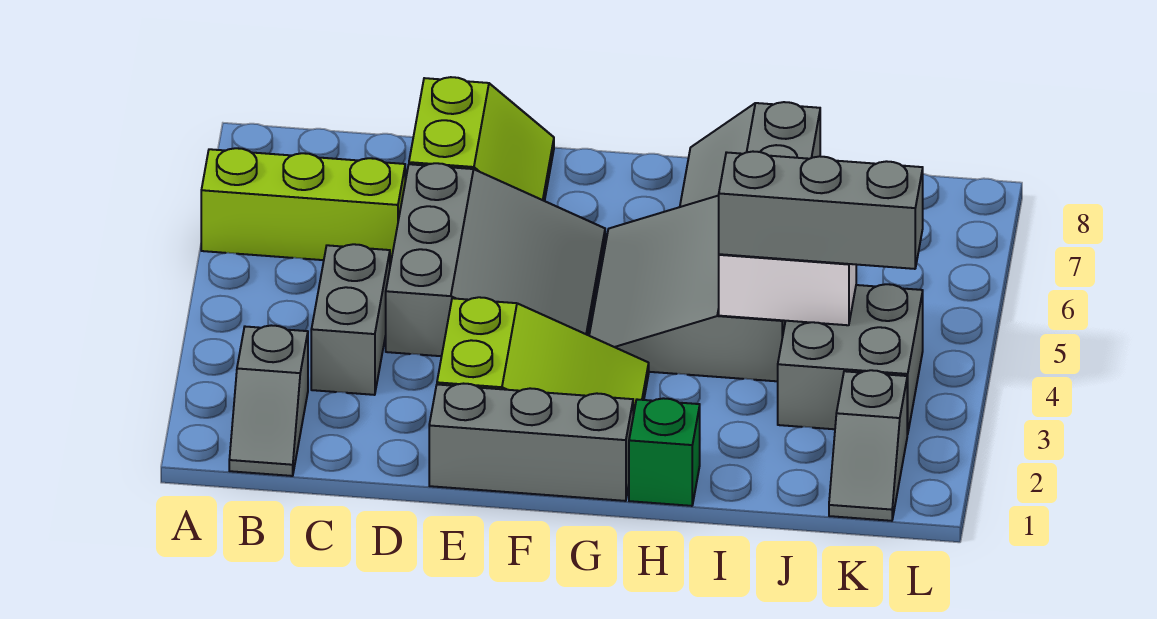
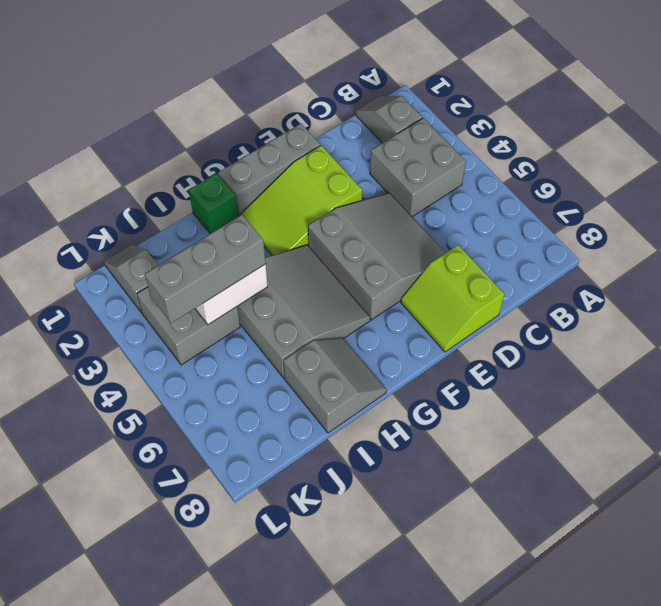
lime brick A6:C6 level 1 -> none
grey brick C3:C4 level 1 -> grey brick B3:C4 level 1
grey slope D4:F6 level 1 top D -> grey slope D4:F6 level 1 top F

